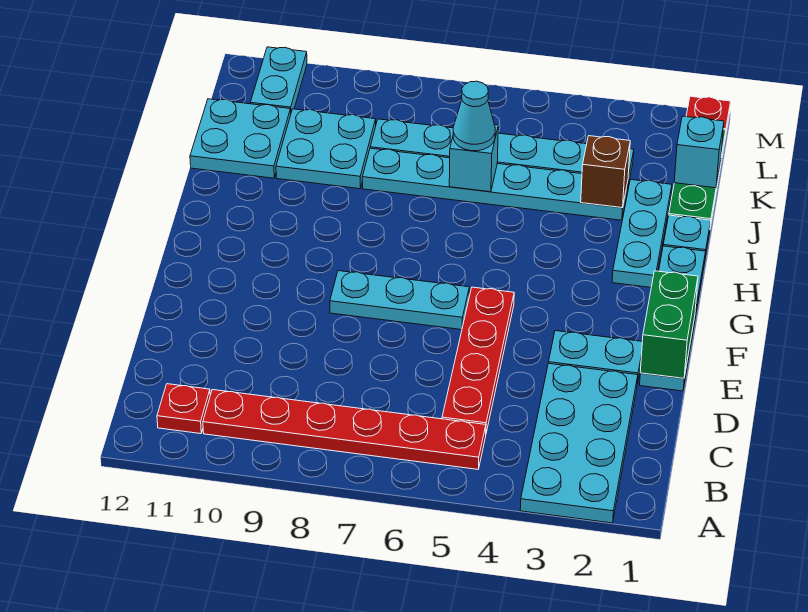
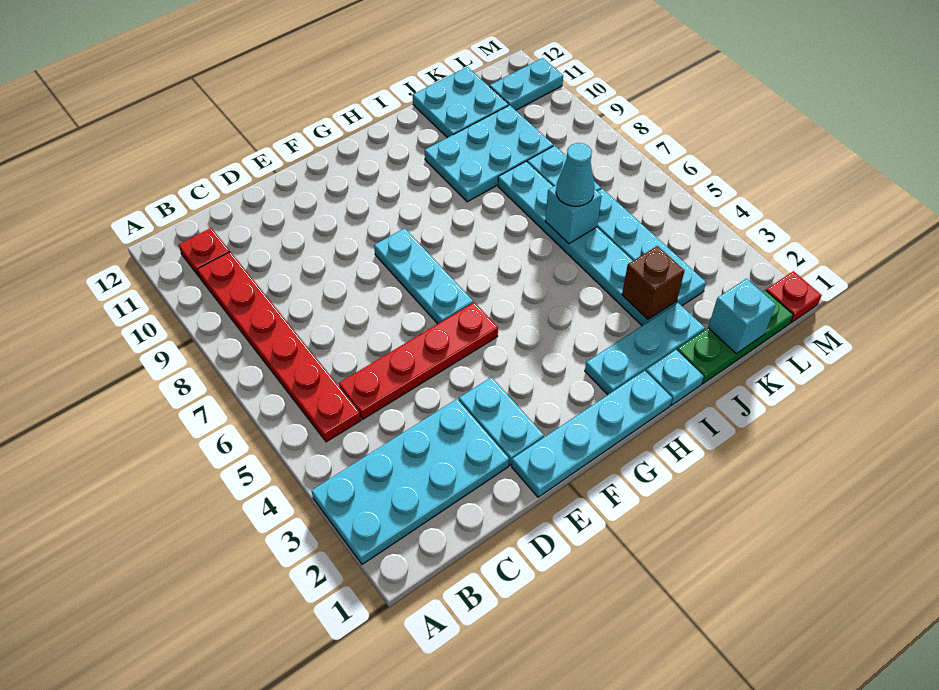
green brick E1:F1 level 2 -> none
cyan plate J9:K10 level 1 -> cyan plate I9:K10 level 1

